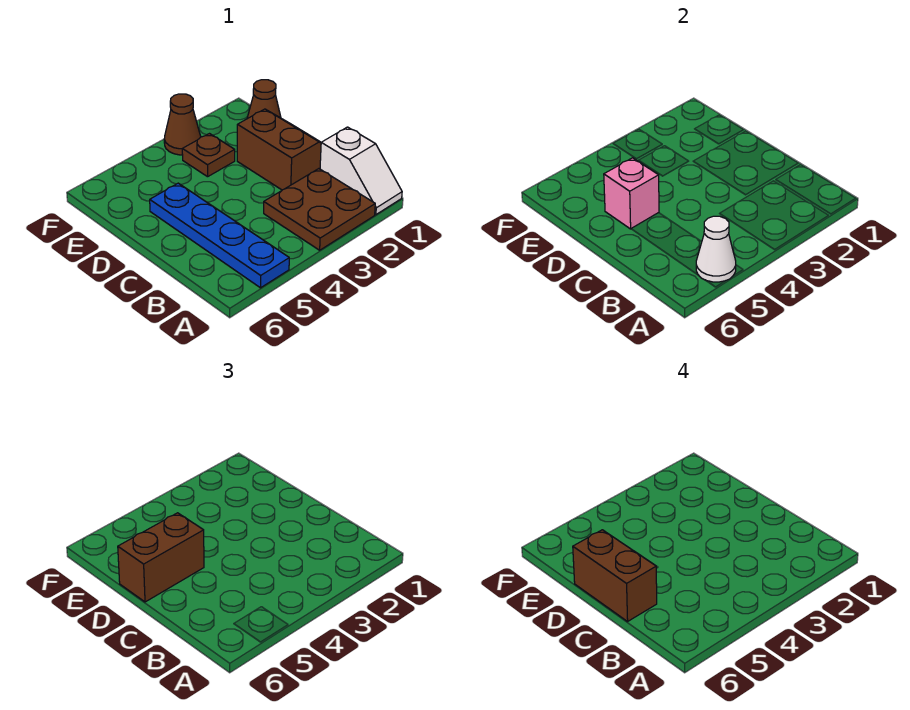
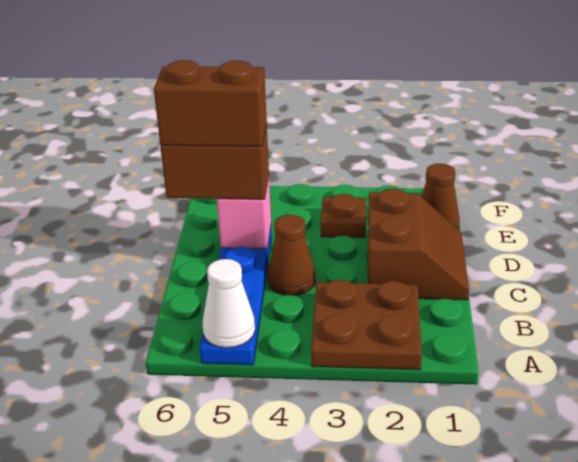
white slope A1:B1 level 1 top B -> none
brown brick C6:D6 level 4 -> brown brick D5:D6 level 4
brown cone F3 level 1 -> brown cone C4 level 1

